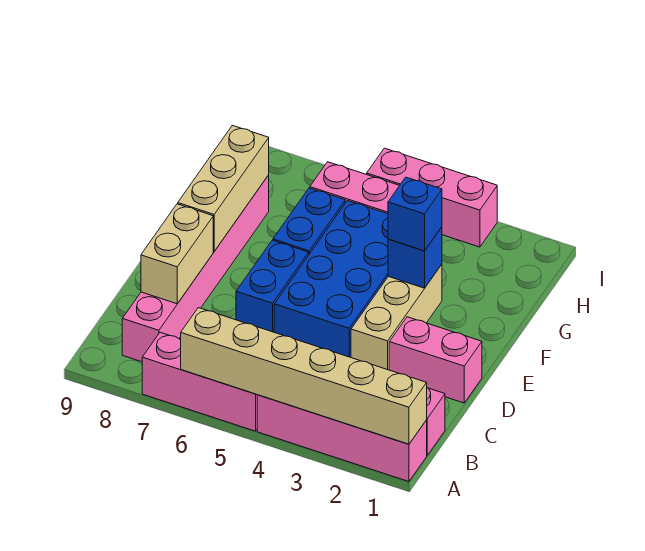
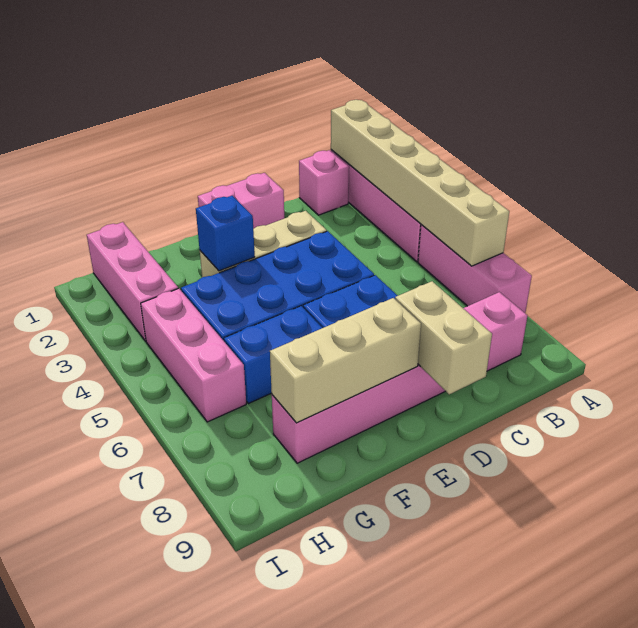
tan brick C8:D8 level 2 -> tan brick D8:D9 level 2
pink brick D1:D2 level 1 -> pink brick D1:E1 level 1
blue brick F3 level 3 -> none
pink brick I3:I5 level 1 -> pink brick H1:H3 level 1

